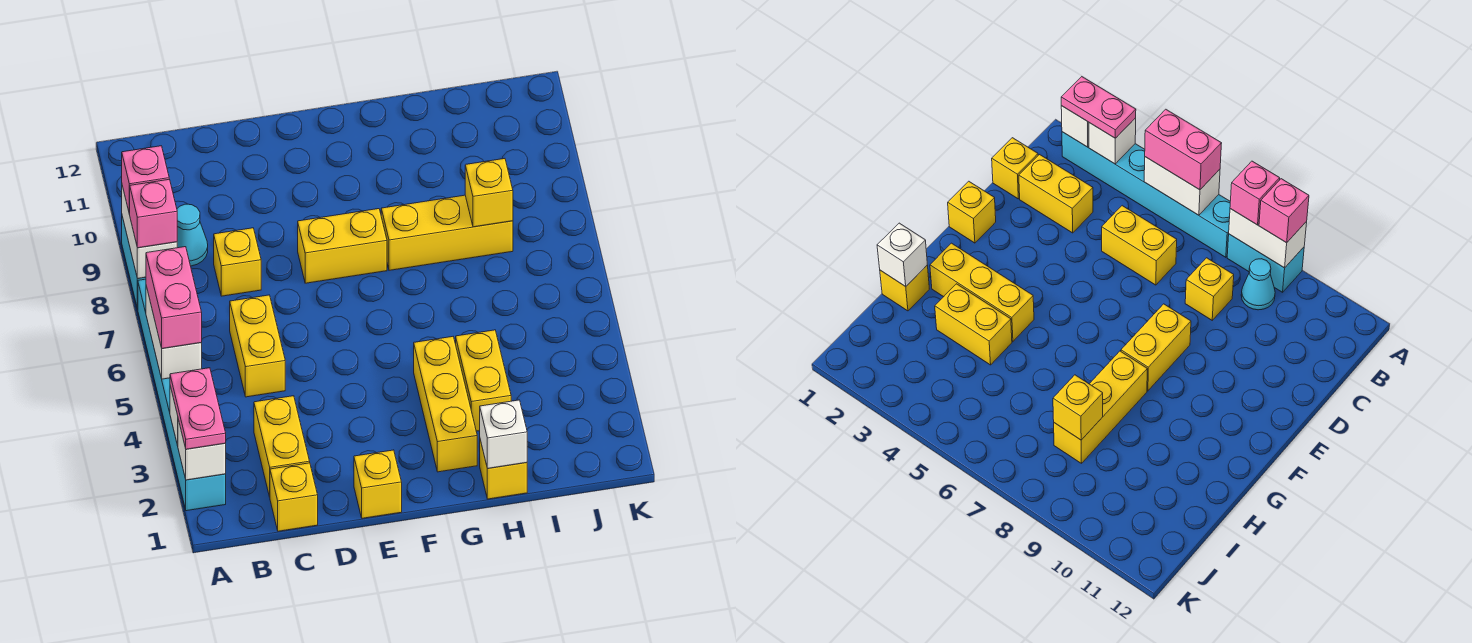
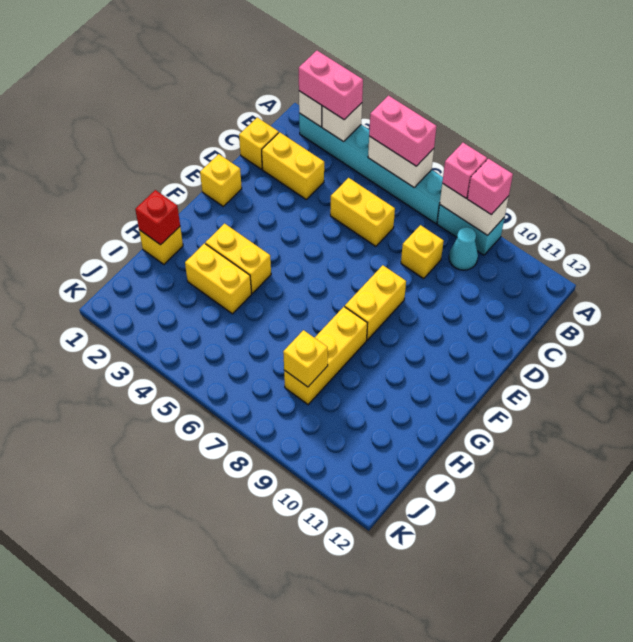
pink plate A2:A3 level 3 -> pink brick A2:A3 level 3
yellow brick G2:G4 level 1 -> yellow brick G3:G4 level 1
white brick H1 level 2 -> red brick H1 level 2

